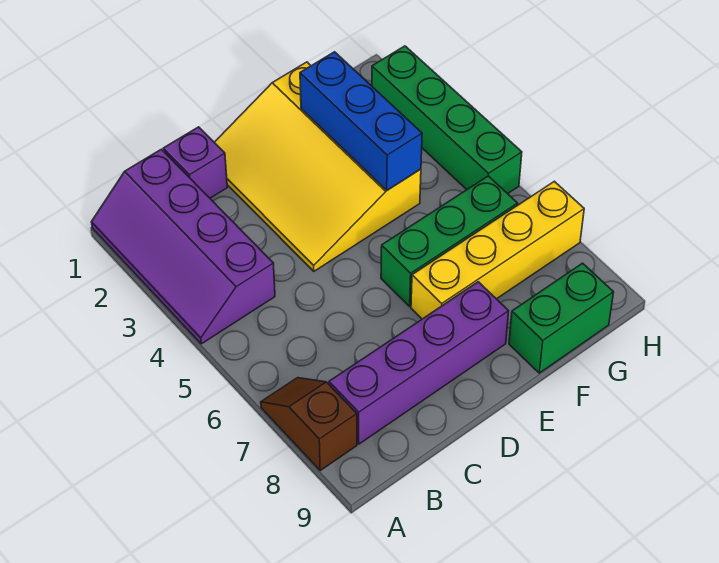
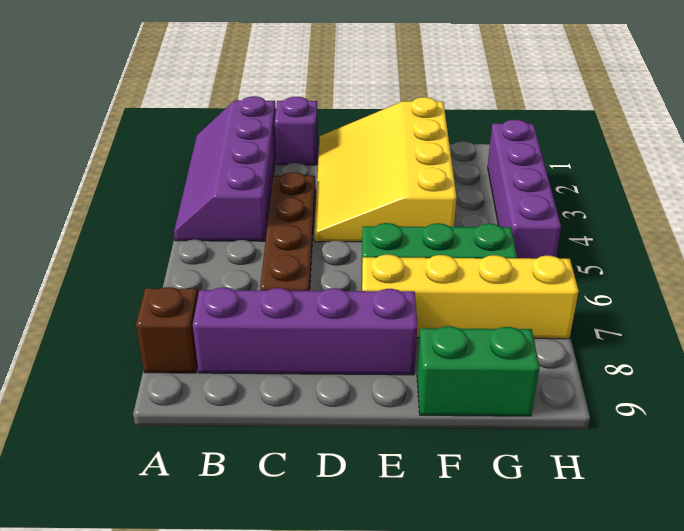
none -> brown plate C3:C6 level 1
blue brick F2:F4 level 2 -> none
green brick H2:H5 level 1 -> purple brick H2:H5 level 1

